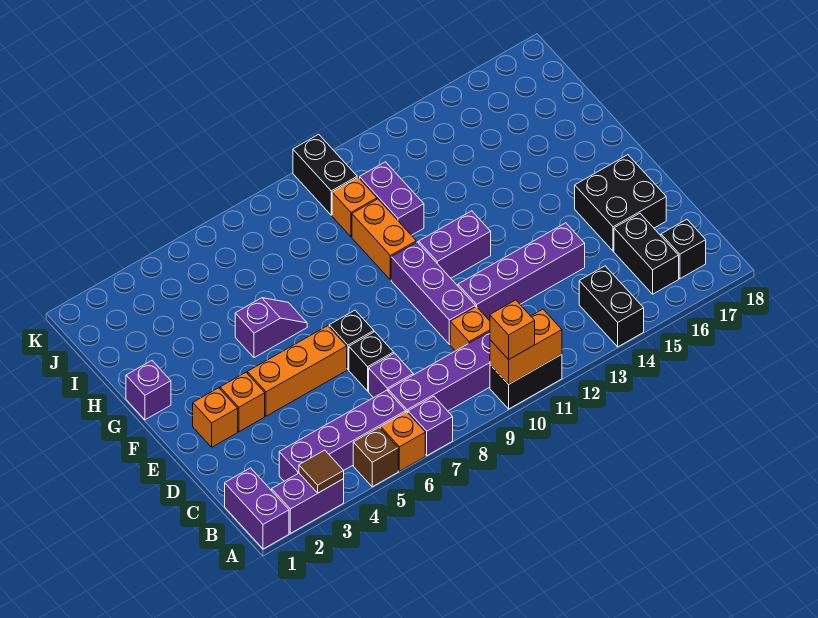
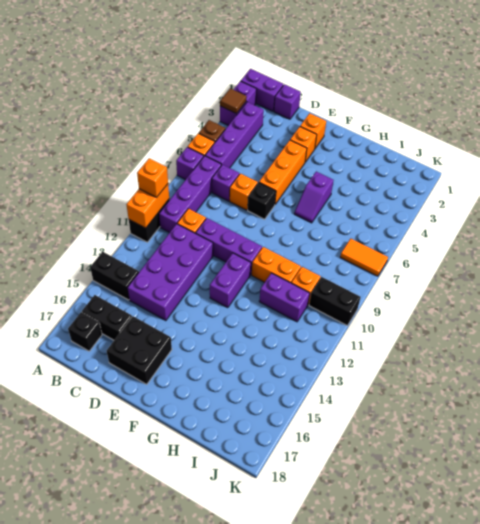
black brick D7 level 1 -> orange brick D7 level 1
purple brick D11:D14 level 1 -> purple brick C11:D14 level 1
purple brick G1 level 1 -> purple brick C1 level 1
none -> orange tile J7:K7 level 1

